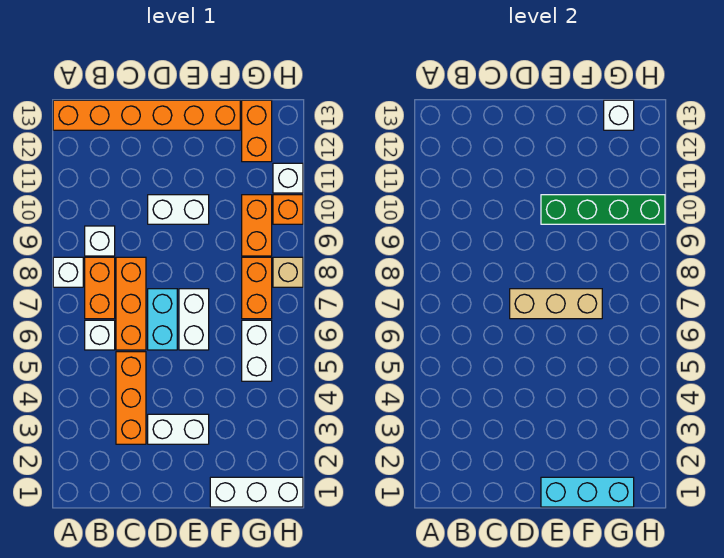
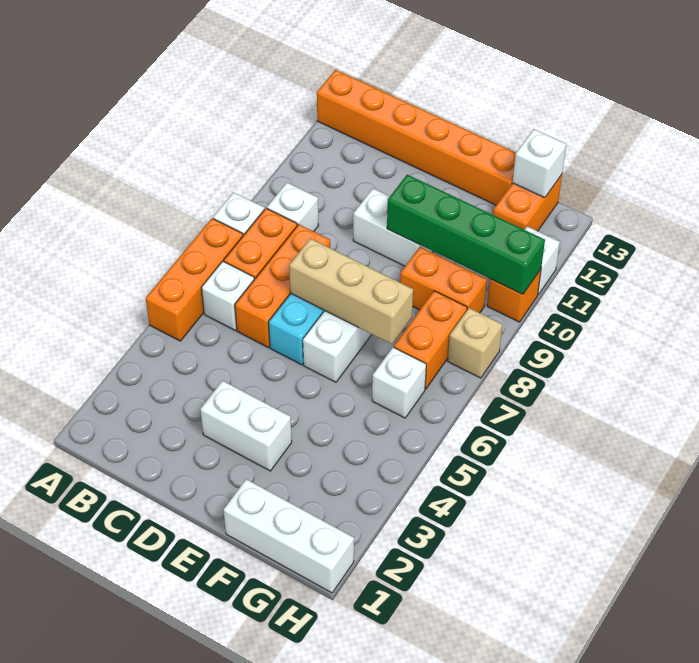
orange brick C3:C5 level 1 -> orange brick A5:A7 level 1
cyan brick E1:G1 level 2 -> none
white brick G5:G6 level 1 -> white brick G6 level 1
orange brick G9:G10 level 1 -> orange brick F9:G9 level 1

